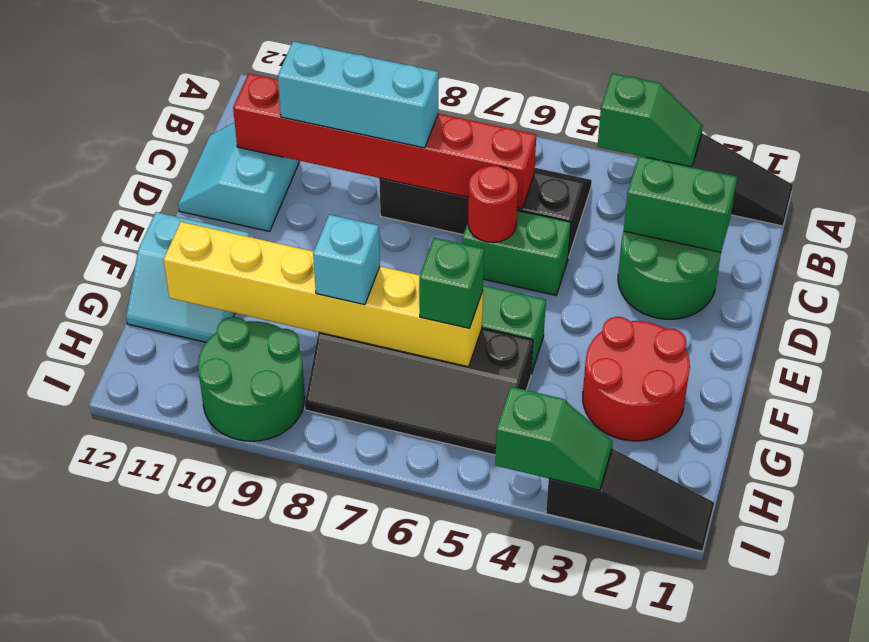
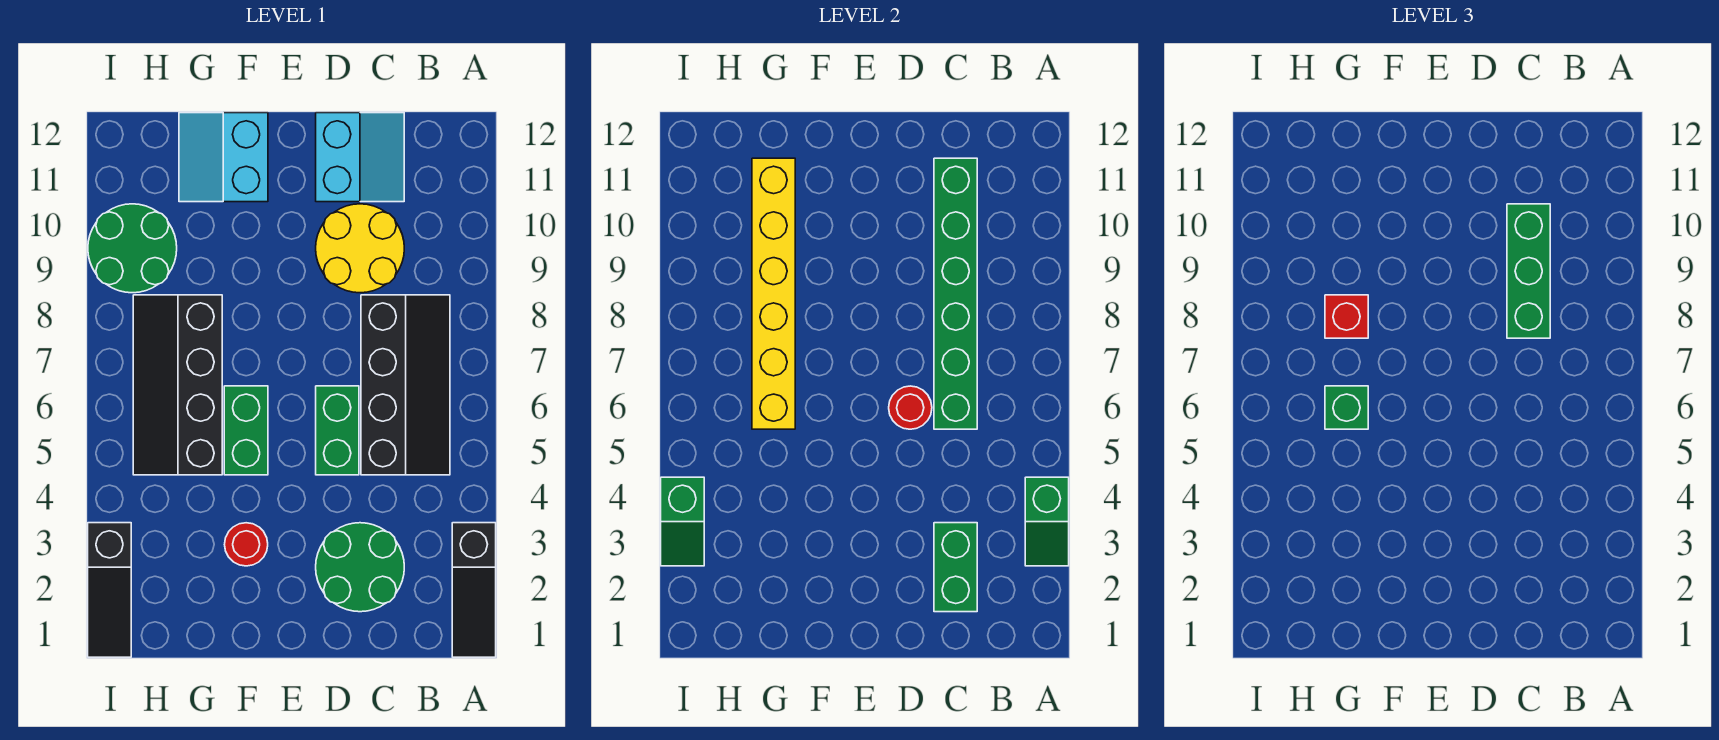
red brick C6:C11 level 2 -> green brick C6:C11 level 2
cyan brick C8:C10 level 3 -> green brick C8:C10 level 3
none -> yellow round brick C9:D10 level 1
cyan slope C11:D12 level 1 top 11 -> cyan slope C11:D12 level 1 top D
red round brick F2:G3 level 1 -> red round brick F3 level 1
cyan brick G8 level 3 -> red brick G8 level 3

